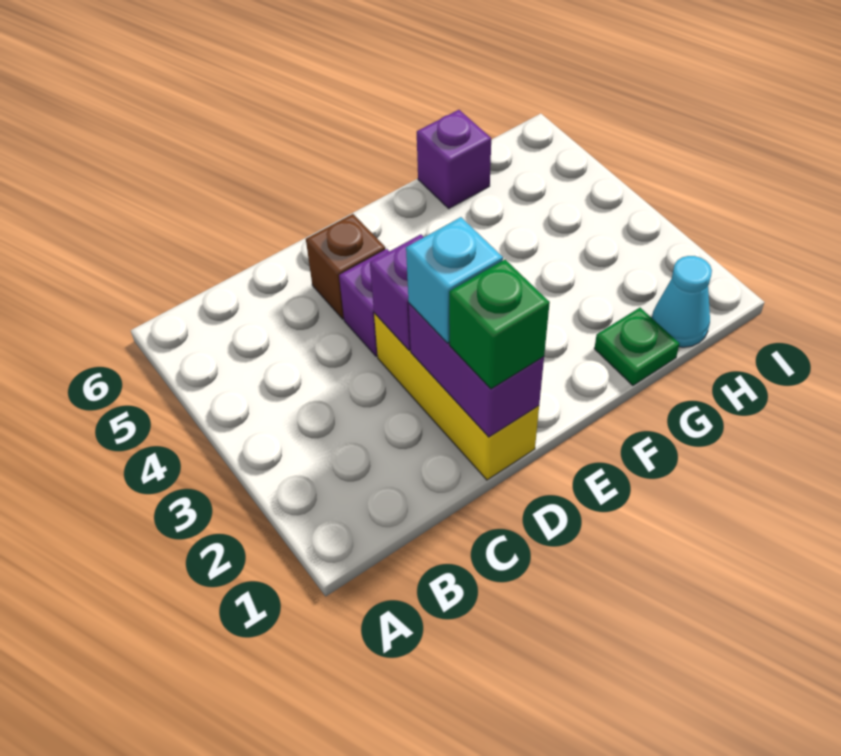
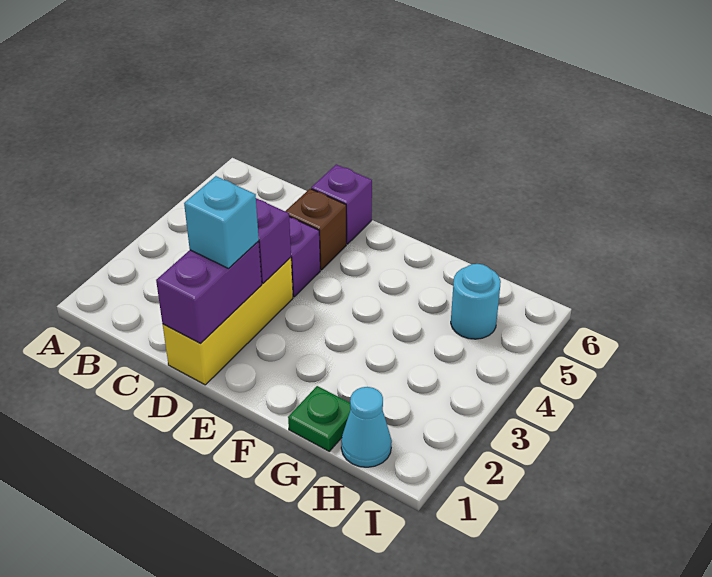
green brick D1 level 3 -> none
purple brick G6 level 1 -> purple brick D6 level 1
none -> cyan round brick H5 level 1

